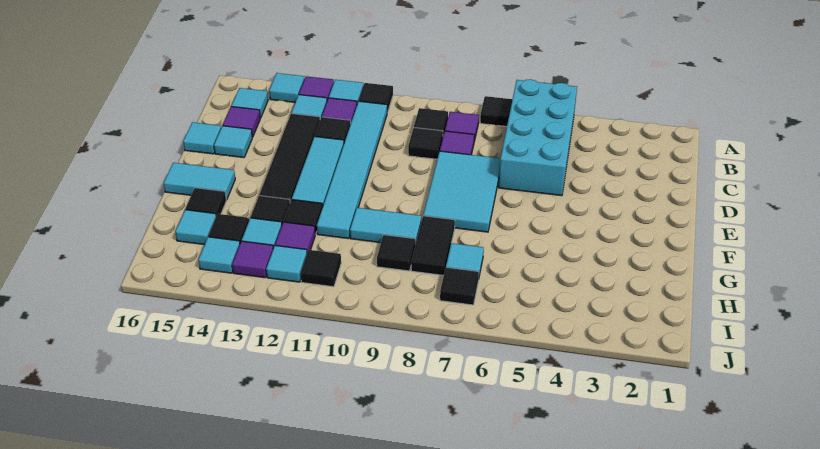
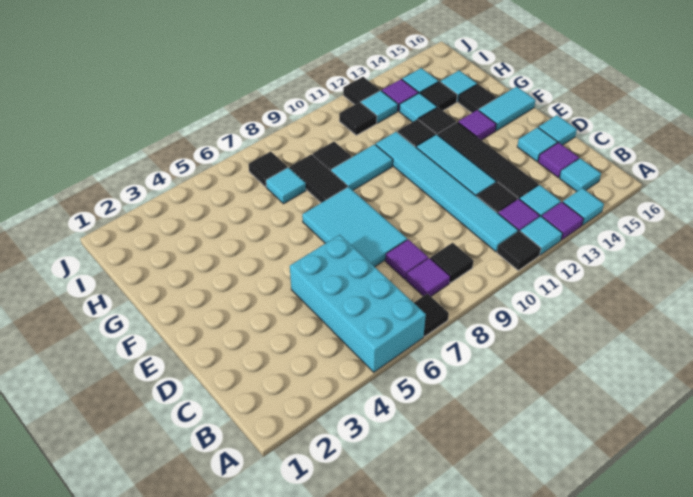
black tile C9 level 1 -> black tile J12 level 1
purple tile H12 level 1 -> purple tile F14 level 1

